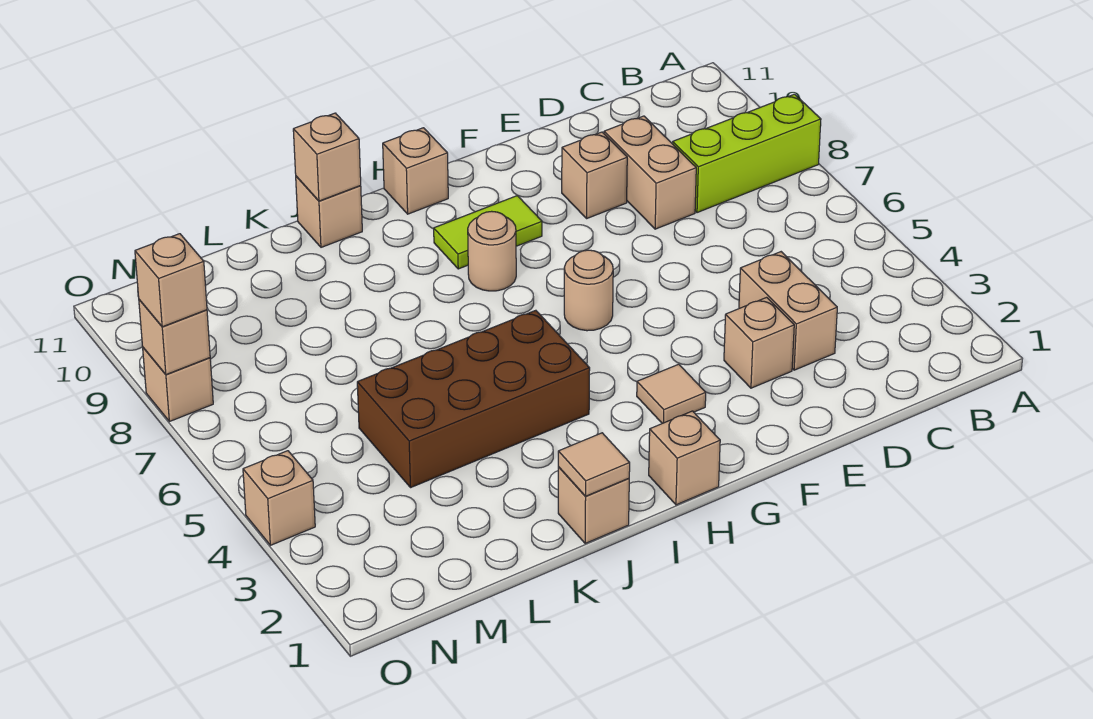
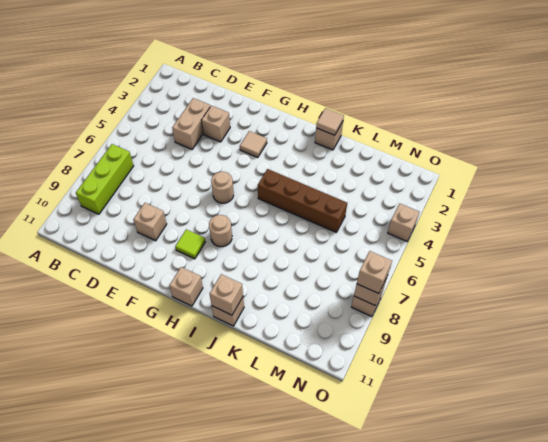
lime brick A8:C8 level 1 -> lime brick B7:B9 level 1
tan brick D8:D9 level 1 -> none
lime tile G9:H9 level 1 -> lime tile G9 level 1
tan brick H1 level 1 -> none
brown brick I4:L5 level 1 -> brown brick I5:L5 level 1

